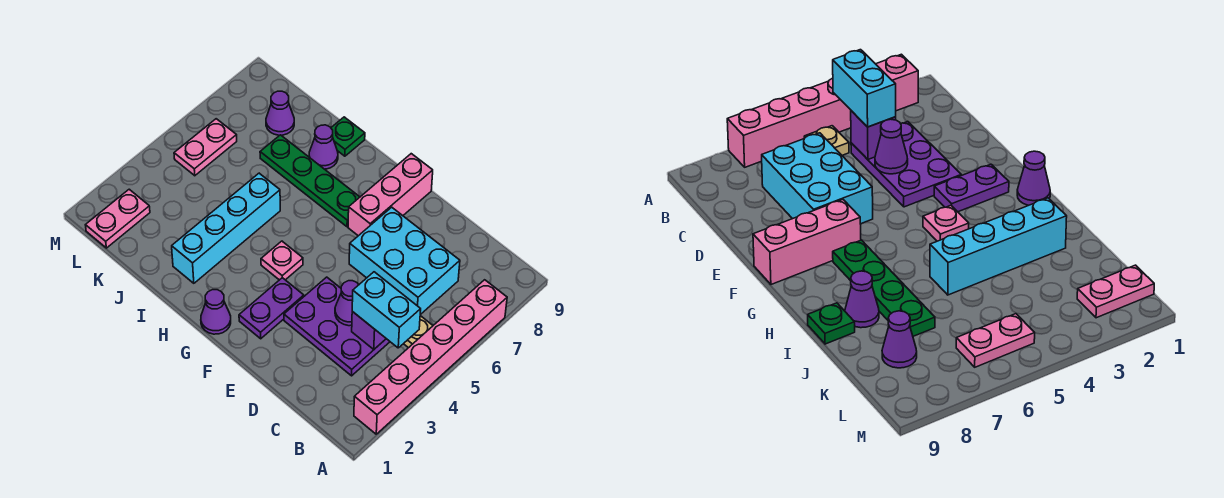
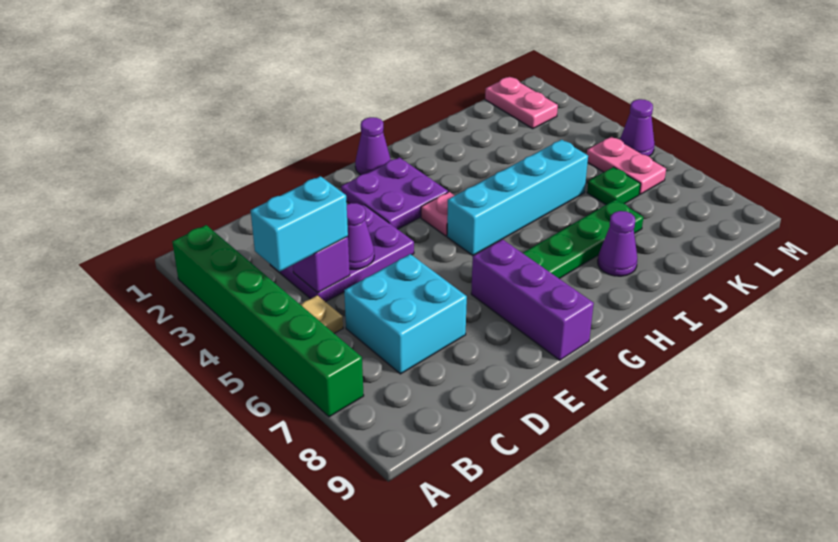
pink brick A2:A7 level 1 -> green brick A2:A7 level 1
cyan brick C6:E7 level 1 -> cyan brick C6:D7 level 1
purple plate F2:F3 level 1 -> purple plate F2:G3 level 1
pink brick F7:F9 level 1 -> purple brick F7:F9 level 1
cyan brick I2:I5 level 1 -> cyan brick G5:J5 level 1
green plate I9 level 1 -> green plate K6 level 1
purple cone K8 level 1 -> purple cone M5 level 1

